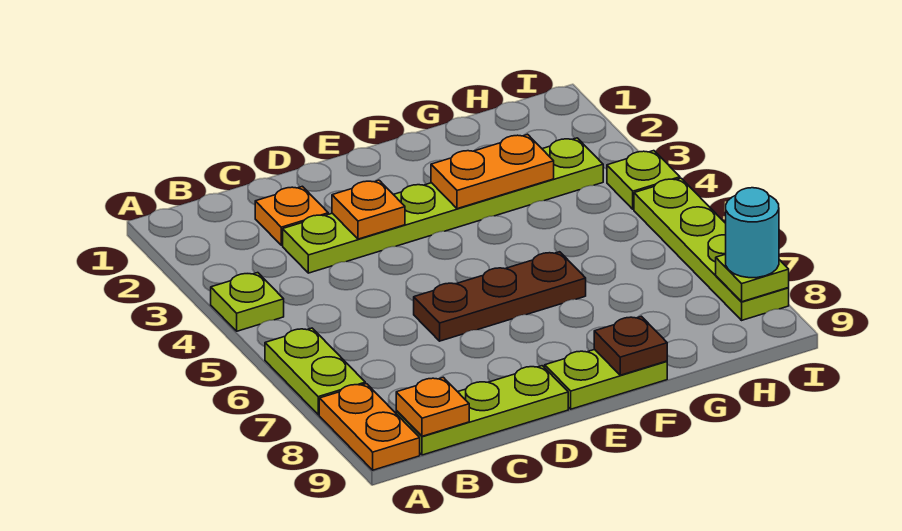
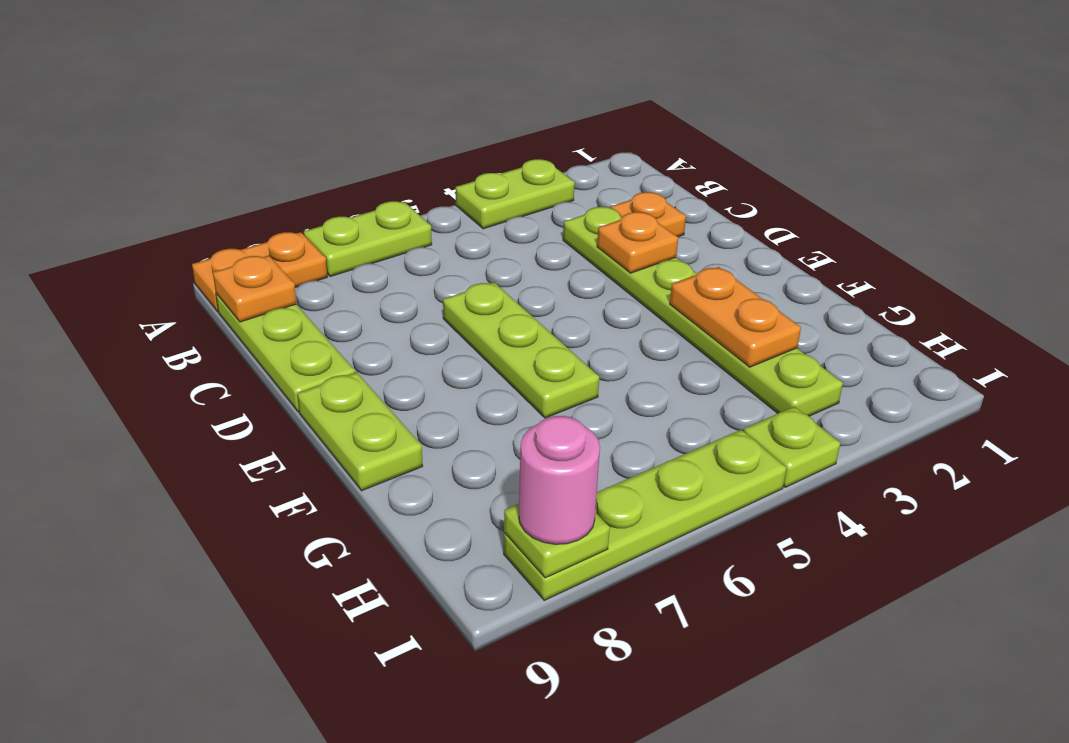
lime plate A4 level 1 -> lime plate A3:A4 level 1
brown plate D6:F6 level 1 -> lime plate D6:F6 level 1
brown plate F9 level 2 -> none
cyan round brick I8 level 3 -> pink round brick I8 level 3

